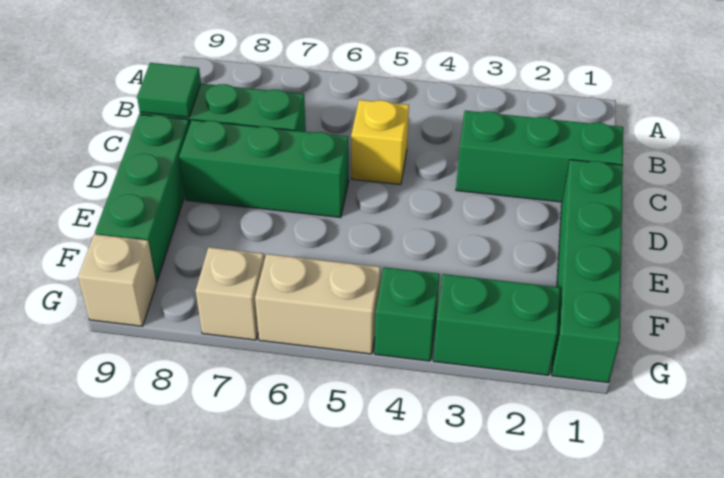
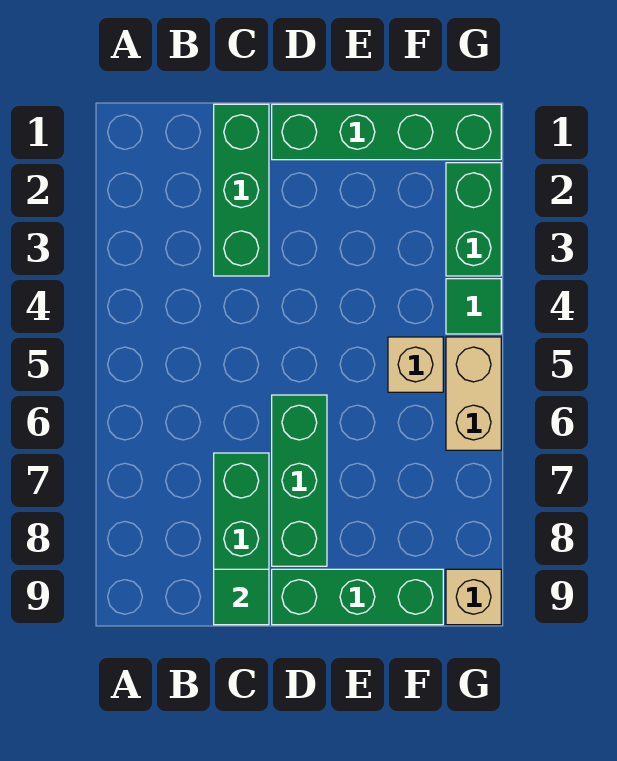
yellow brick C5 level 1 -> none
green brick G4 level 1 -> green tile G4 level 1
tan brick G7 level 1 -> tan brick F5 level 1

